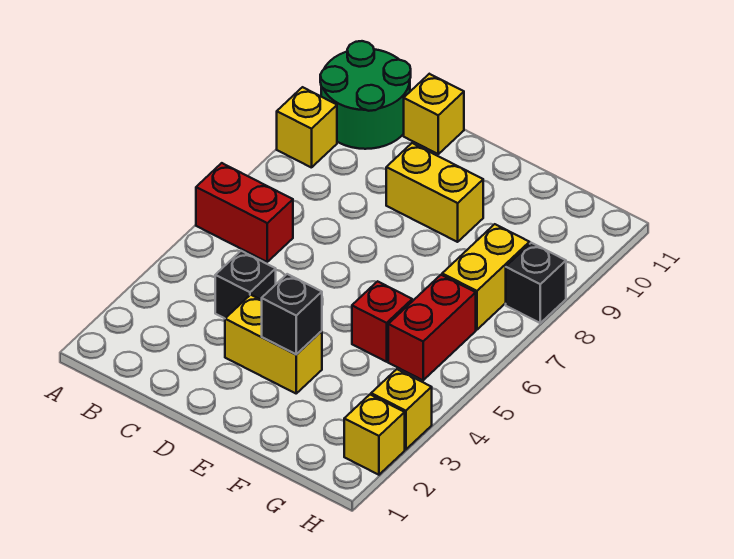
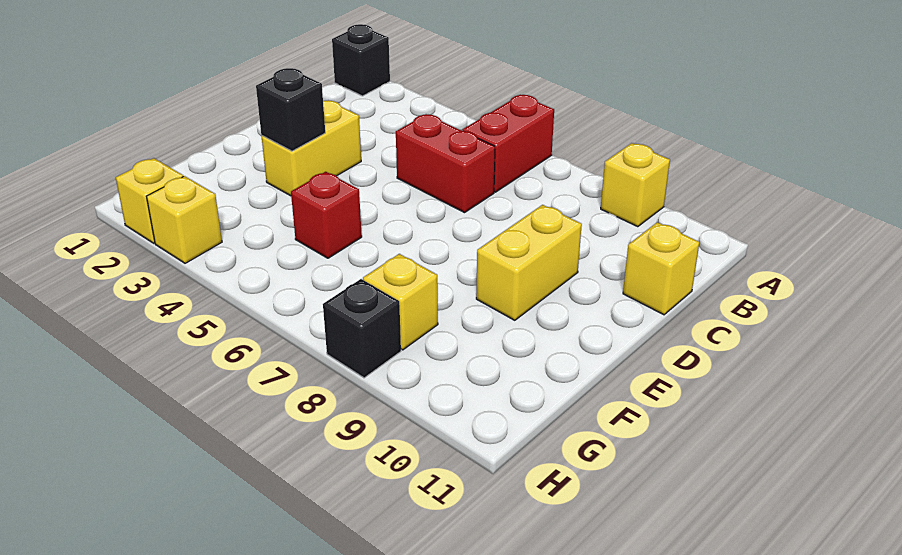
green round brick A10:B11 level 1 -> none
black brick C4 level 1 -> black brick A1 level 1
red brick G5:G6 level 1 -> red brick C5:C6 level 1
yellow brick G7:G8 level 1 -> yellow brick G8 level 1

